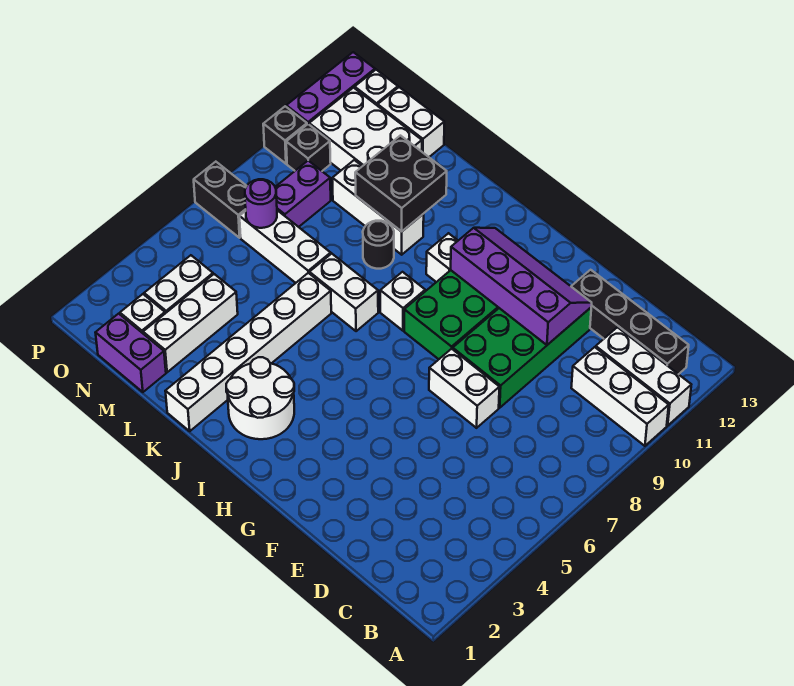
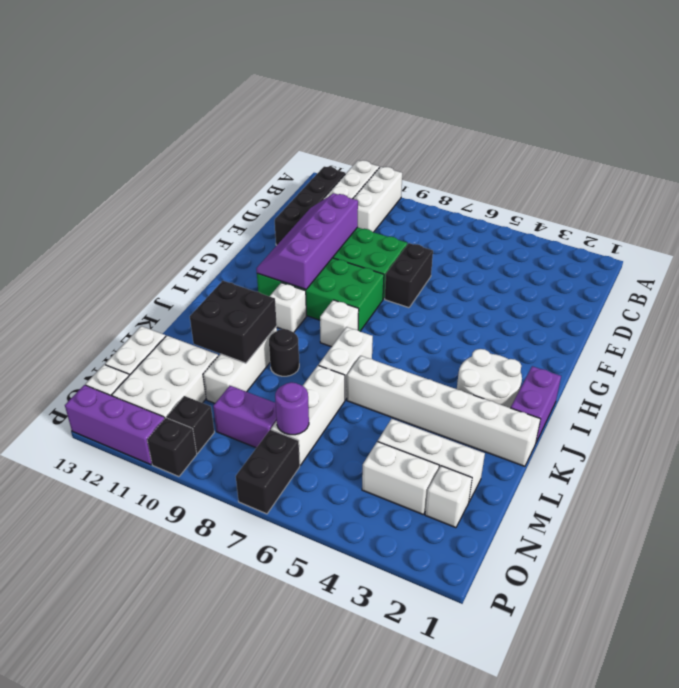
white brick E7:F7 level 1 -> black brick E7:F7 level 1
purple brick M1:N1 level 1 -> purple brick I1:J1 level 1

